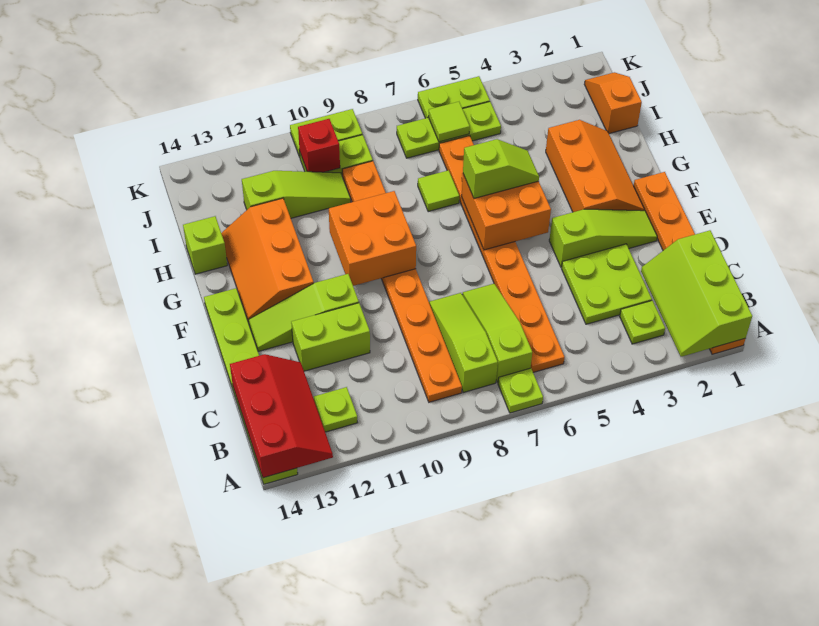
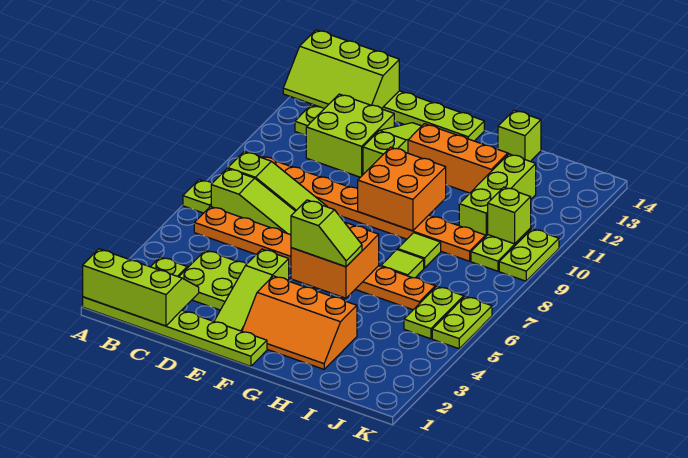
orange plate A1:F1 level 1 -> lime plate A1:F1 level 1
red slope A13:C14 level 2 top 14 -> lime slope A13:C14 level 2 top 14
lime brick D11:D12 level 1 -> lime brick C11:D12 level 1
lime slope G5:G6 level 3 top 6 -> lime slope F5:G5 level 3 top F
orange slope I1:J1 level 1 top I -> none
lime slope I10:I12 level 1 top 12 -> lime brick I10:I12 level 1
lime plate J5:J7 level 1 -> lime plate J5:J6 level 1
lime tile J6 level 2 -> lime tile H8 level 1
red brick J10 level 2 -> lime brick J10 level 2

